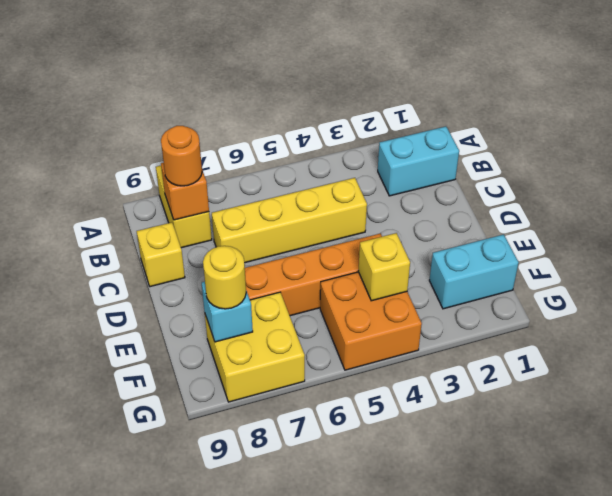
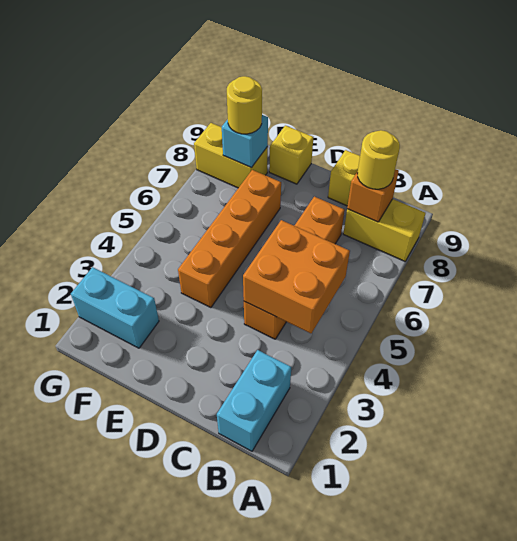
orange round brick B8 level 3 -> yellow round brick B8 level 3
yellow brick C4:C7 level 1 -> orange brick C4:C7 level 1
cyan brick F1:F2 level 1 -> cyan brick F2:G2 level 1
orange brick F4:G5 level 1 -> orange brick B4:C5 level 2
yellow brick F4 level 2 -> yellow brick E9 level 1
yellow brick F7:G8 level 1 -> yellow brick F8:G8 level 1

